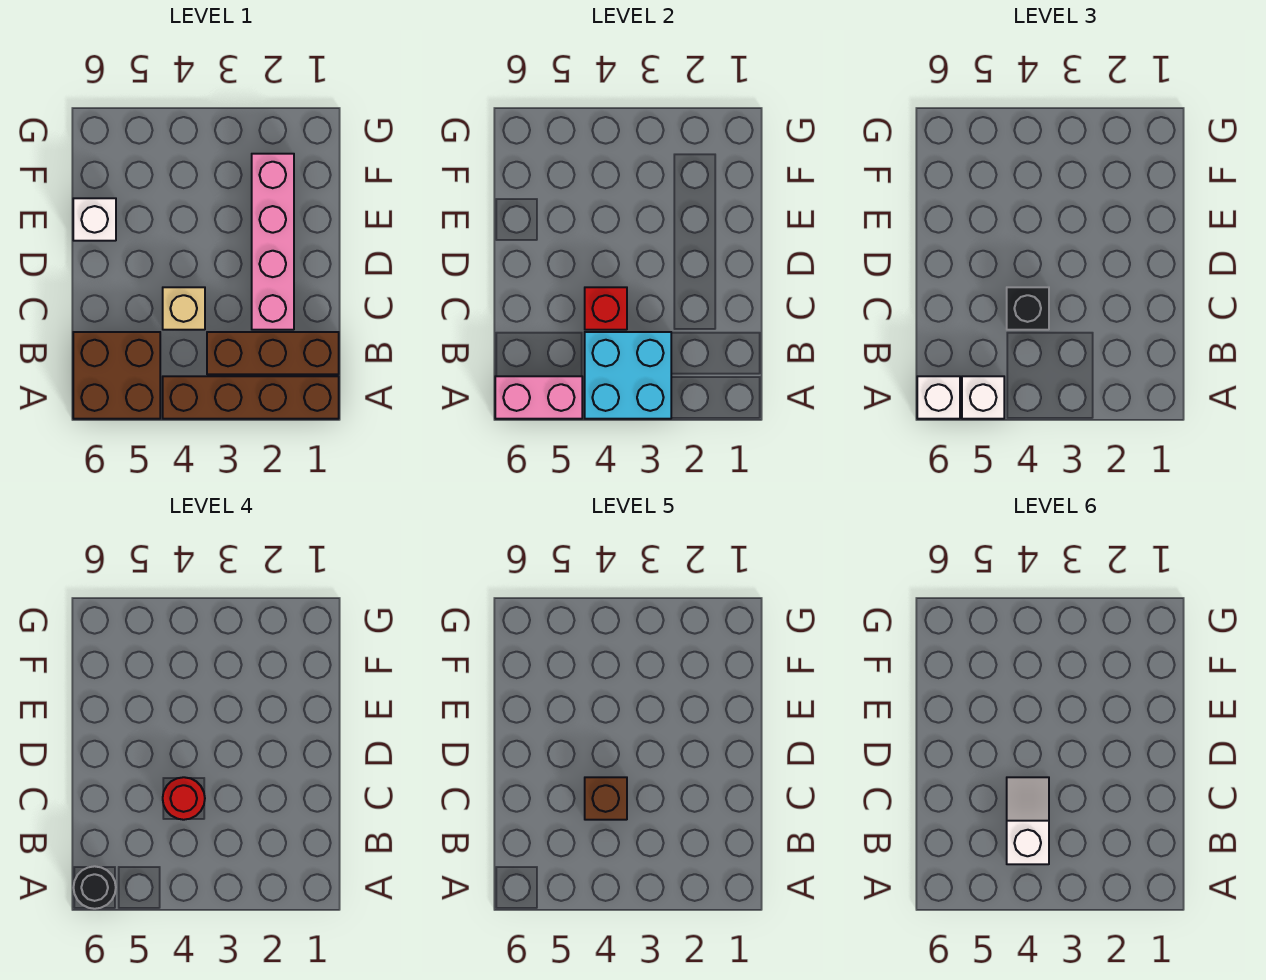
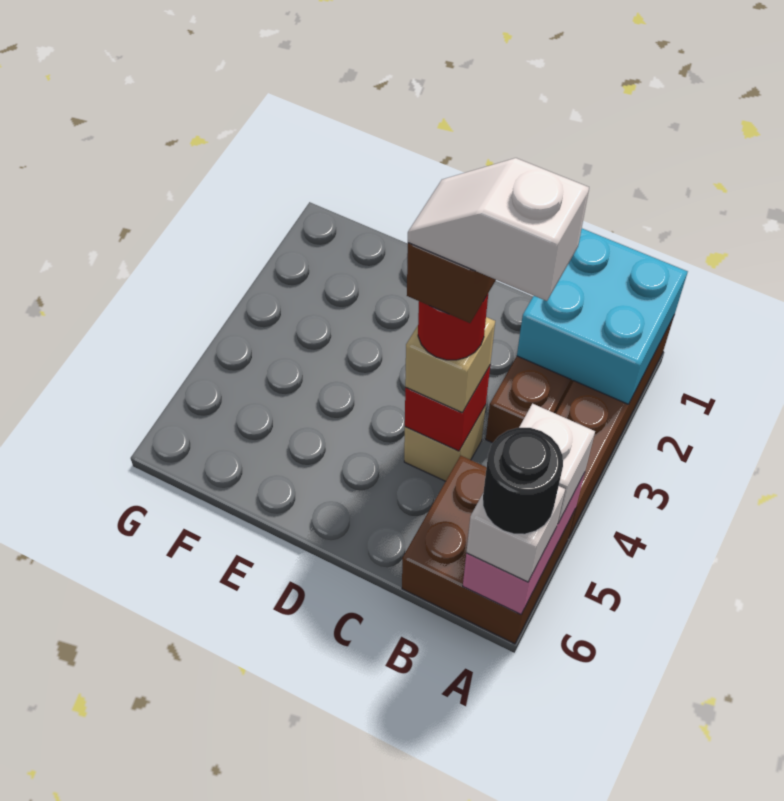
cyan brick A3:B4 level 2 -> cyan brick A1:B2 level 2
pink brick C2:F2 level 1 -> none
black brick C4 level 3 -> tan brick C4 level 3
white brick E6 level 1 -> none

